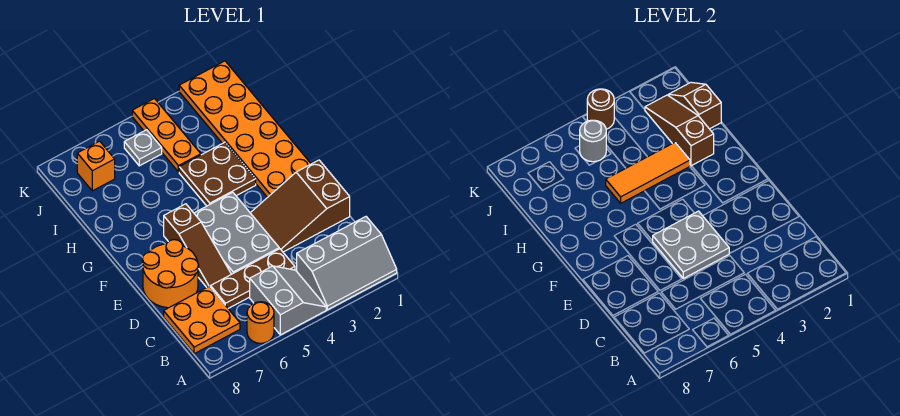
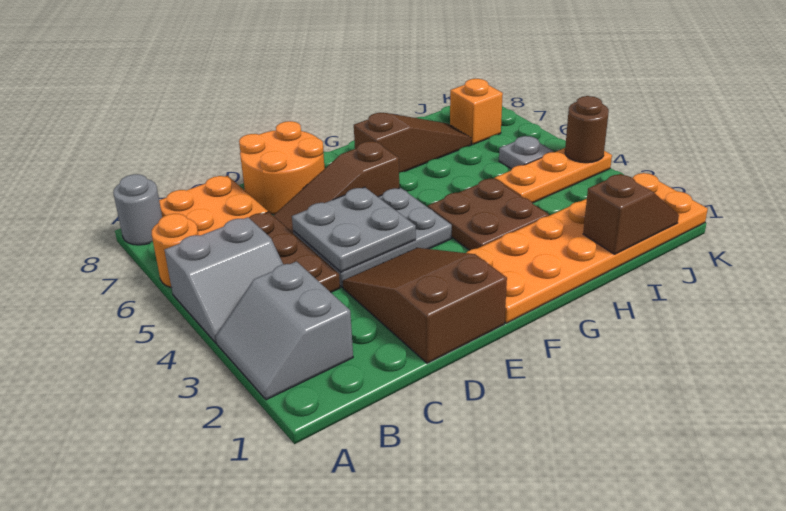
grey slope A1:B3 level 1 top B -> grey slope A2:B3 level 1 top B
brown slope H2:J2 level 2 top H -> brown slope G7:I7 level 1 top G
orange tile H3:H5 level 2 -> none
grey round brick J5 level 2 -> grey round brick A8 level 1

